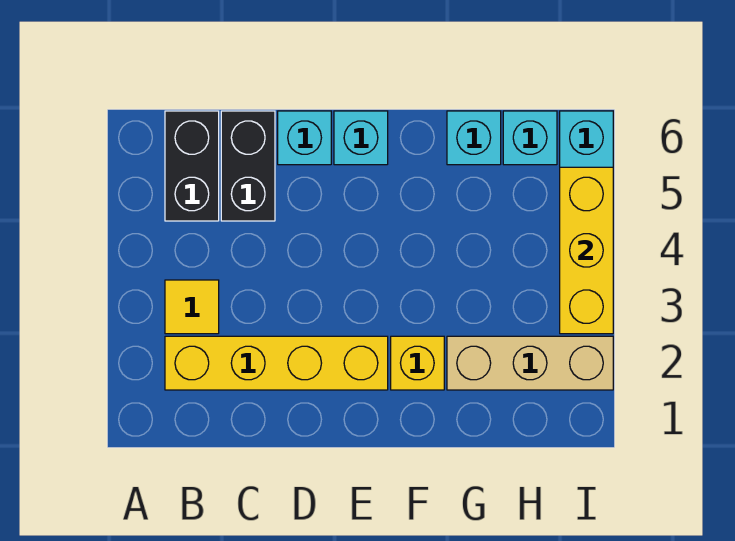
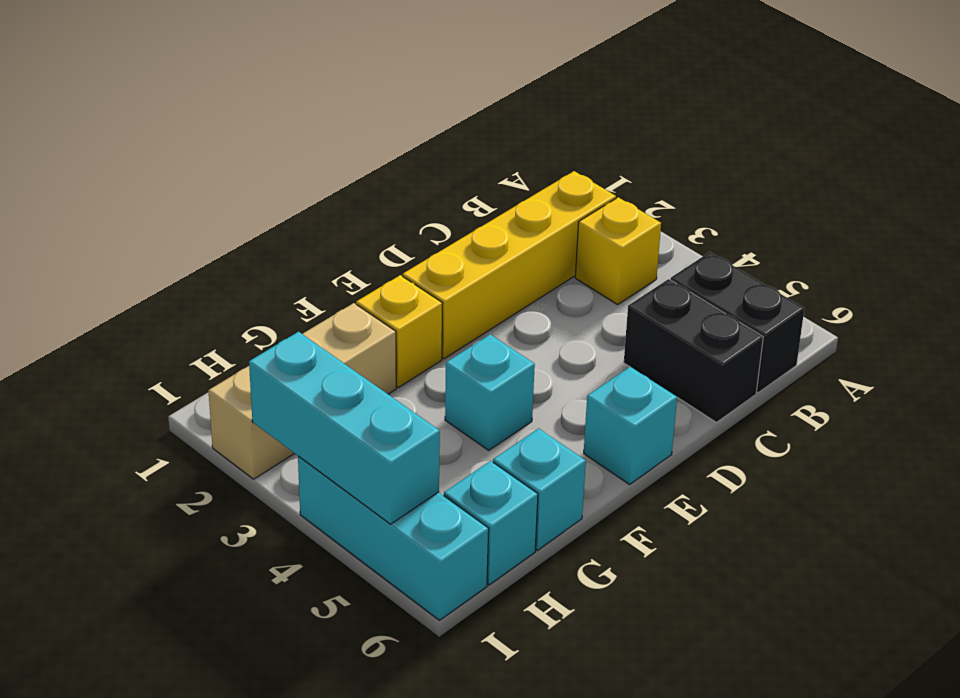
yellow tile B3 level 1 -> yellow brick B3 level 1
cyan brick D6 level 1 -> cyan brick F4 level 1
yellow brick I3:I5 level 2 -> cyan brick I3:I5 level 2

